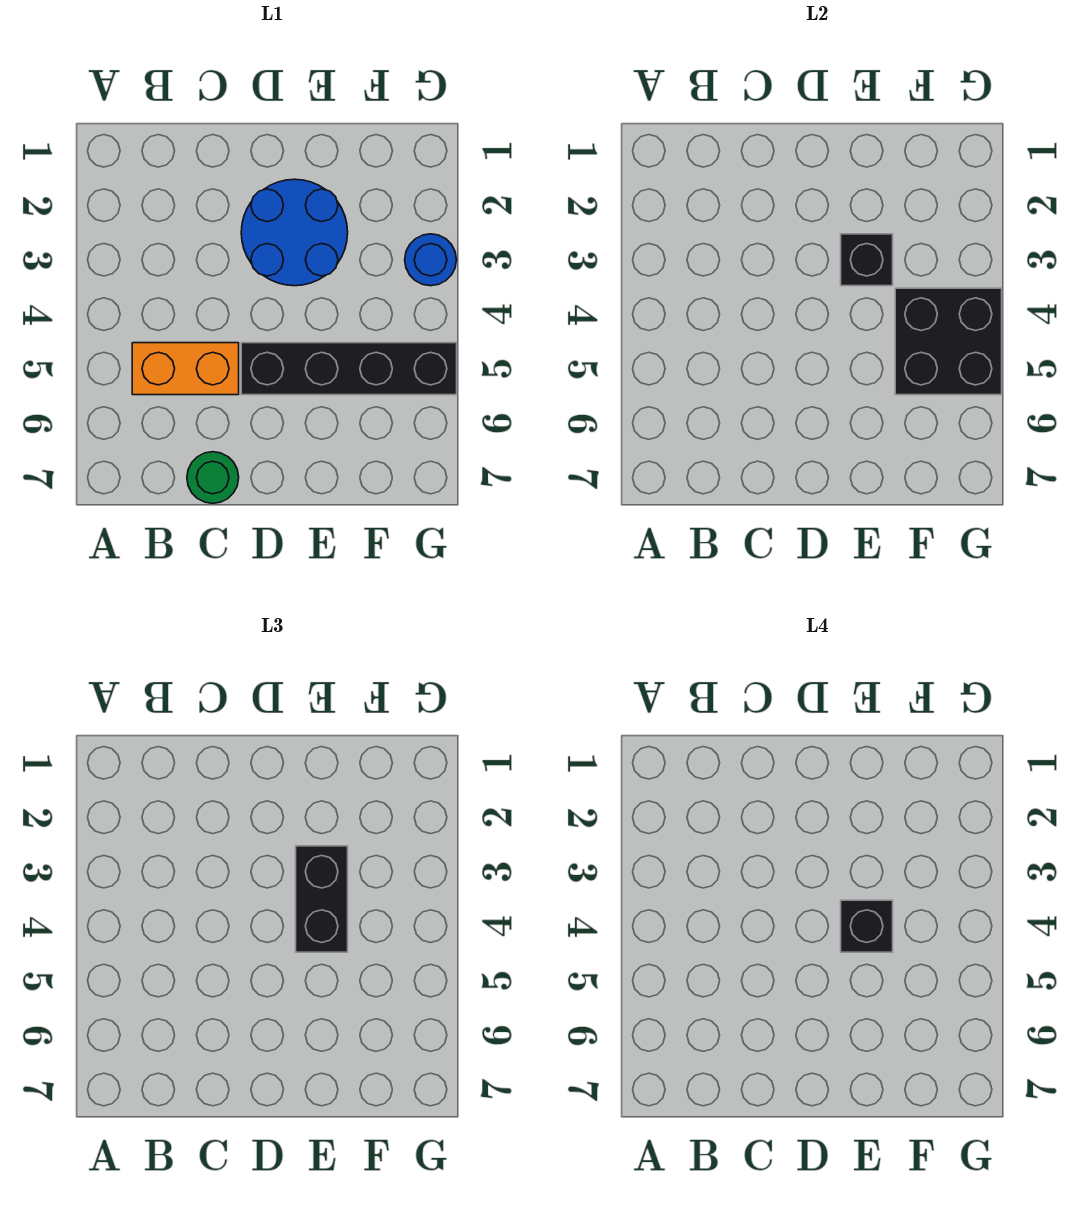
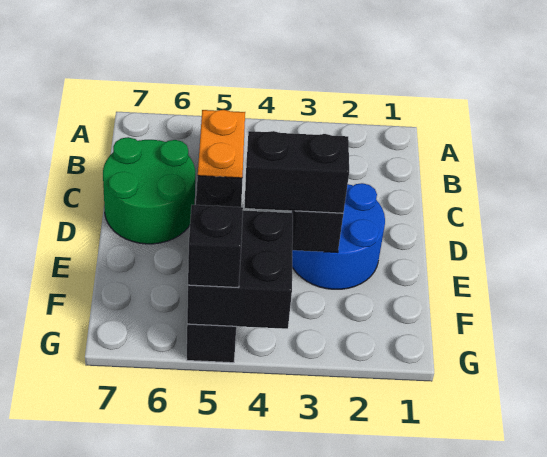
green round brick C7 level 1 -> green round brick C6:D7 level 1
black brick E4 level 4 -> black brick G5 level 3
blue round brick G3 level 1 -> none

